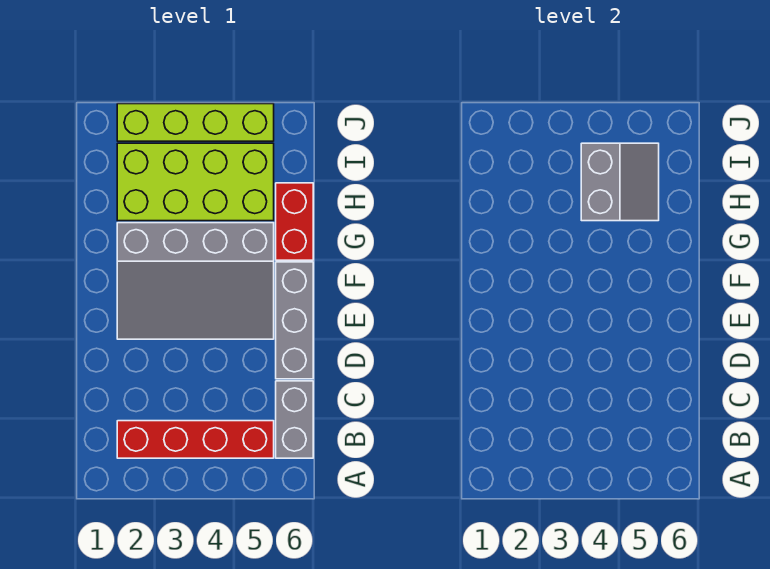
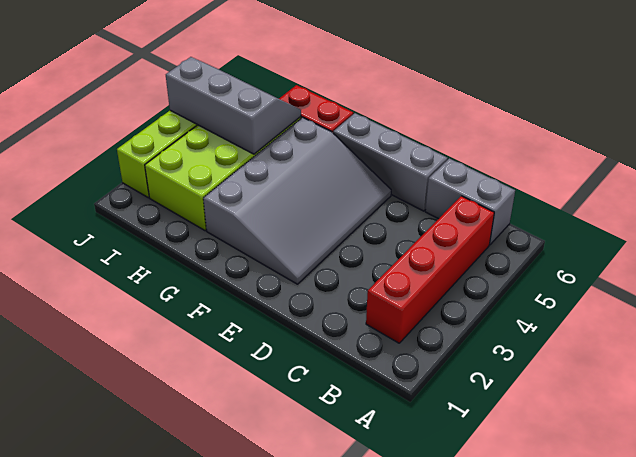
grey slope H4:I5 level 2 top 4 -> grey slope H4:J5 level 2 top 4

